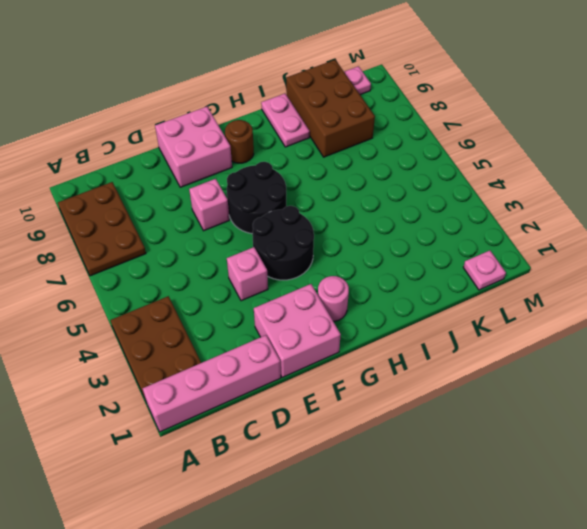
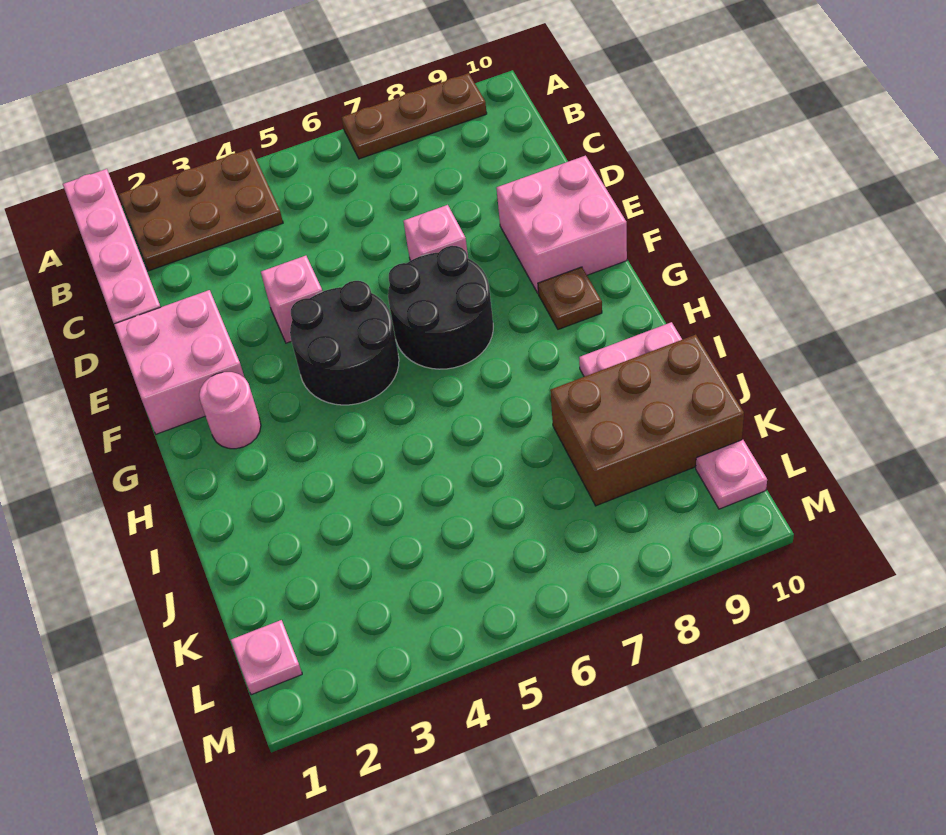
brown plate A7:B9 level 1 -> brown plate A7:A9 level 1
brown round brick G9 level 1 -> brown plate G9 level 1

